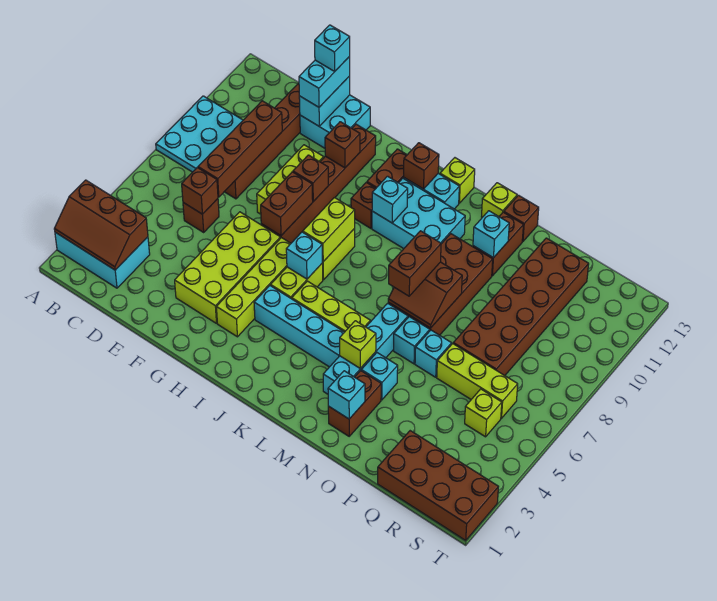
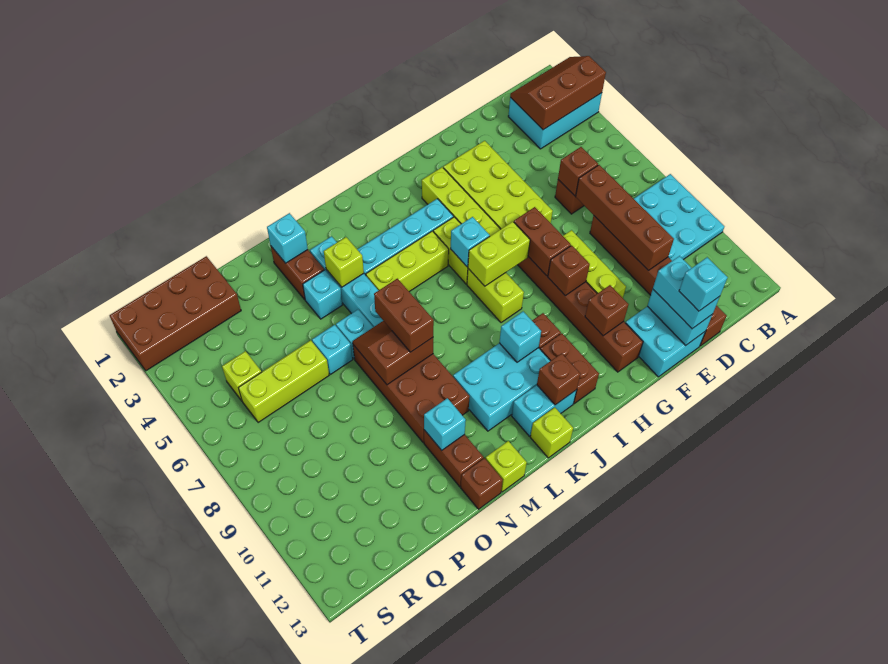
lime brick I7:I8 level 2 -> lime brick H7:I7 level 2
brown brick P7:Q12 level 1 -> none

